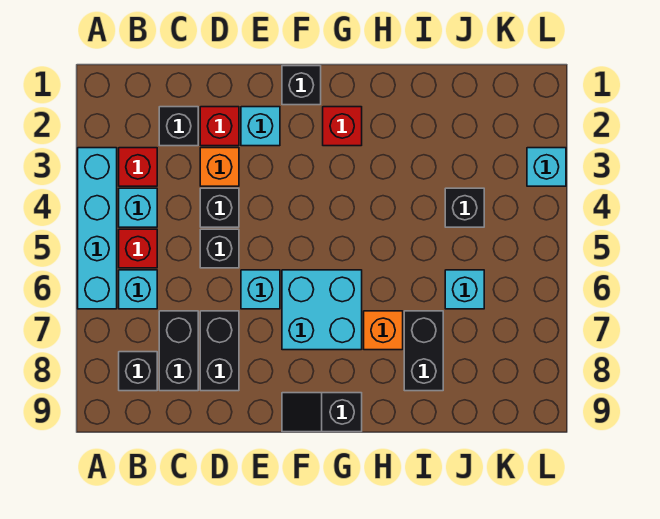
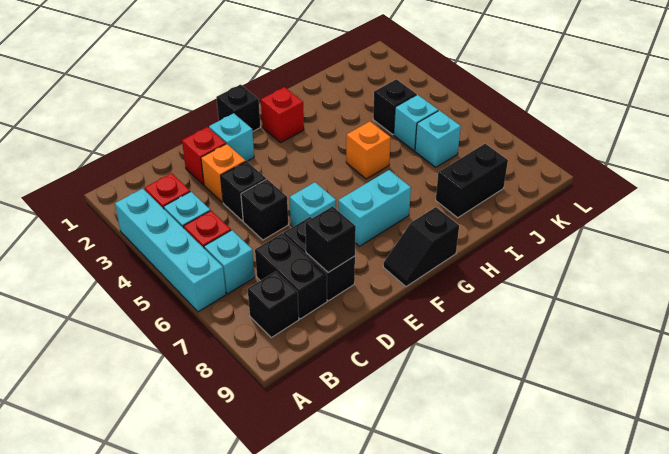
black brick C2 level 1 -> black brick D8 level 2
cyan brick F6:G7 level 1 -> cyan brick F7:G7 level 1
orange brick H7 level 1 -> orange brick H5 level 1
black brick I7:I8 level 1 -> black brick I8:J8 level 1
cyan brick L3 level 1 -> cyan brick J5 level 1

